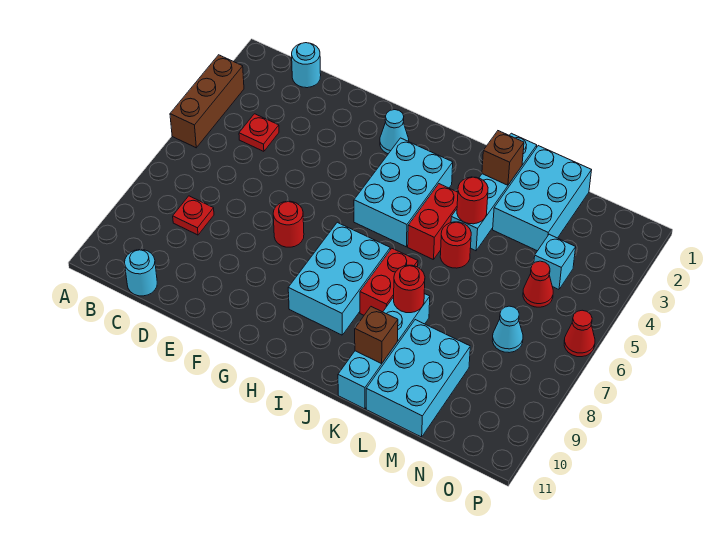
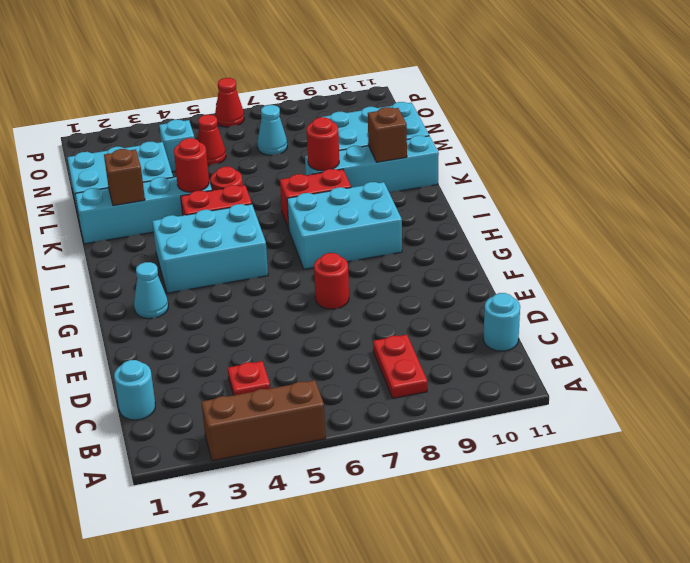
red plate C8 level 1 -> red plate B8:C8 level 1

